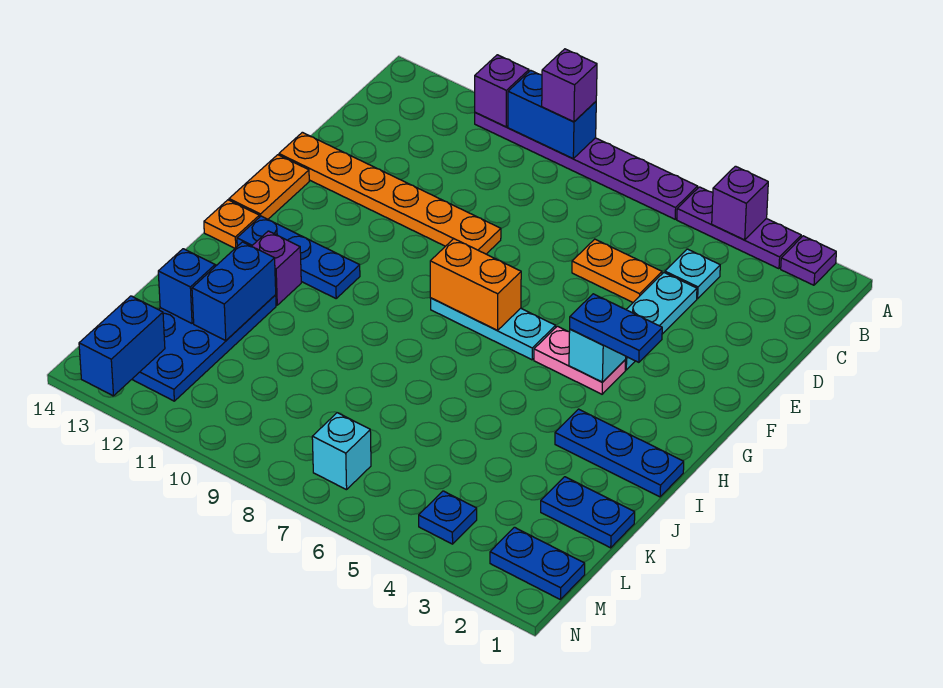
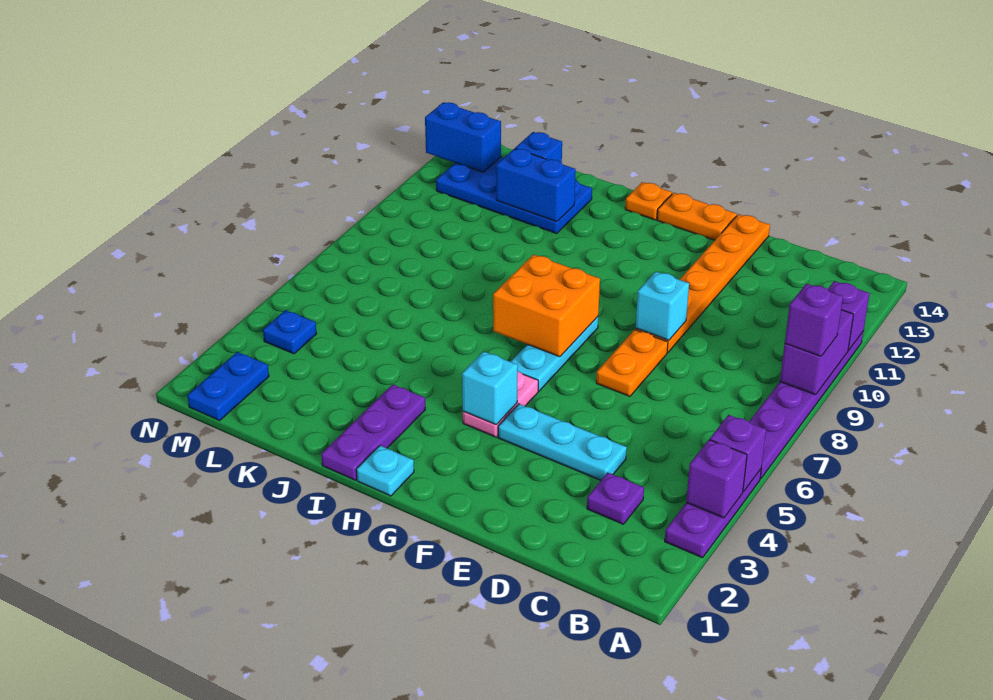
purple plate A2 level 1 -> purple plate C3 level 1
blue brick A9:A10 level 2 -> purple brick A9:A10 level 2
cyan plate C4 level 1 -> cyan plate H1 level 1
orange plate D5:D6 level 1 -> orange plate E7:E8 level 1
blue plate G3:G4 level 3 -> none
orange brick G7:G8 level 2 -> orange brick G7:H8 level 2
blue plate H11:H13 level 1 -> none
blue plate I1:I3 level 1 -> purple plate I1:I3 level 1
purple brick I12 level 1 -> purple brick A5 level 2
blue plate K1:K2 level 1 -> none
cyan brick M7 level 1 -> cyan brick E9 level 2

